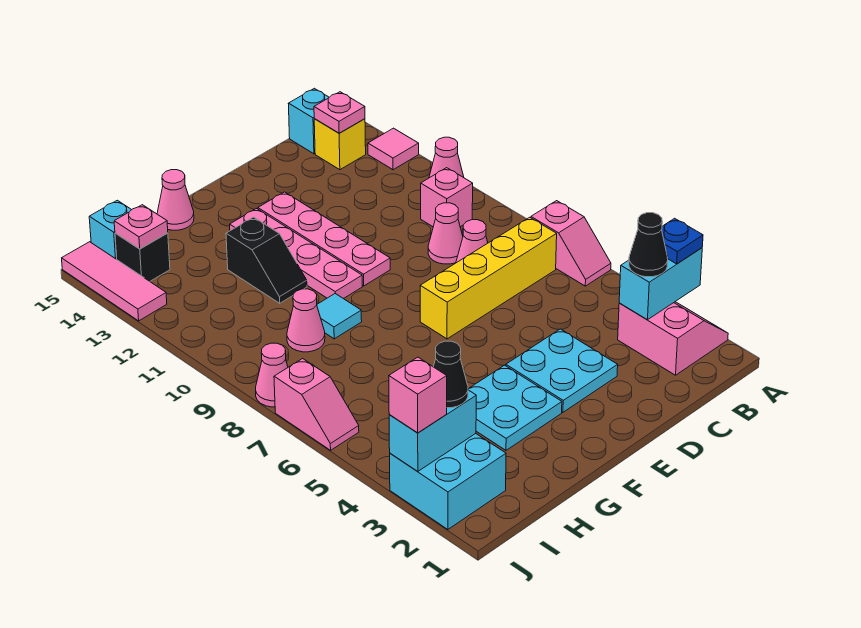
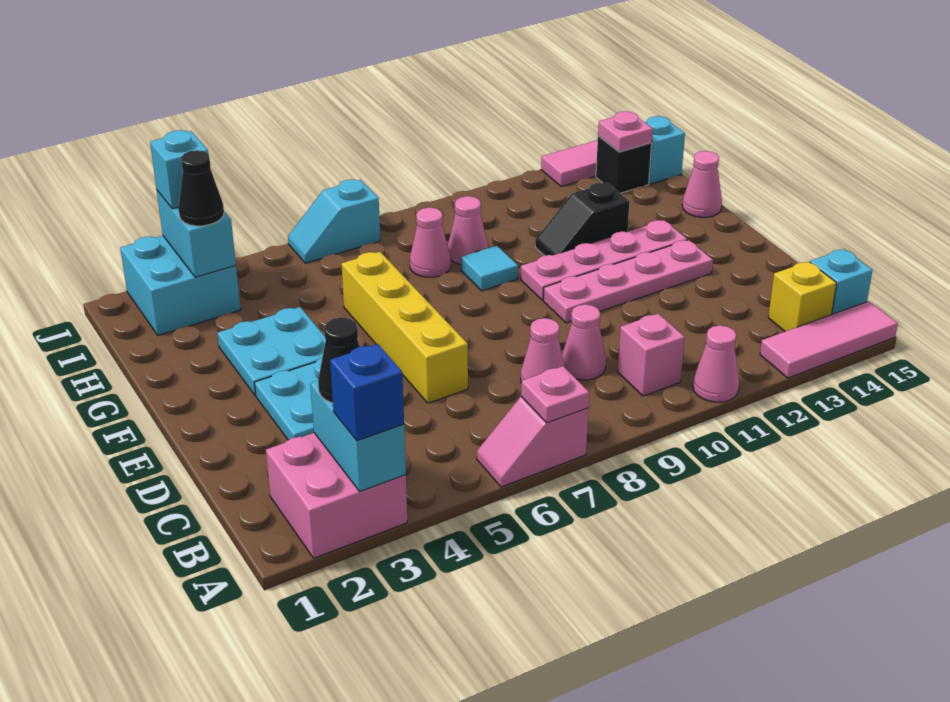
pink slope A2:B3 level 1 top B -> pink brick A2:B3 level 1
blue plate A3 level 3 -> blue brick A3 level 3
pink tile A13 level 1 -> pink tile A13:A15 level 1
yellow brick B7:E7 level 1 -> yellow brick D6:G6 level 1
pink plate B14 level 2 -> pink plate A7 level 2
pink brick J3 level 3 -> cyan brick J3 level 3
pink slope J6:J7 level 1 top 7 -> cyan slope J6:J7 level 1 top 7
pink cone J8 level 1 -> pink cone H8 level 1

